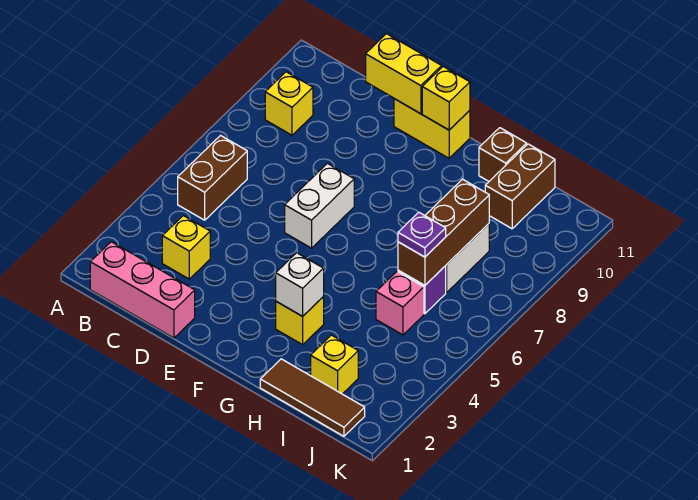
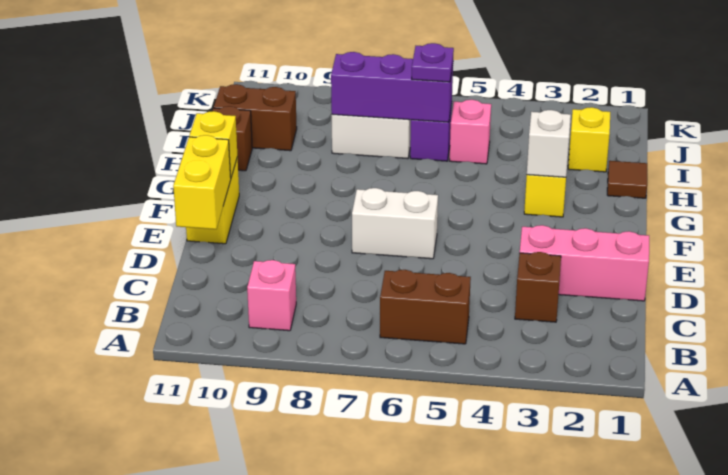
pink brick B1:D1 level 1 -> pink brick D1:D3 level 1
yellow brick B9 level 1 -> pink brick B9 level 1
yellow brick C3 level 1 -> brown brick C3 level 1
brown tile H1:J1 level 1 -> brown tile H1 level 1
brown brick I6:I8 level 2 -> purple brick I6:I8 level 2

